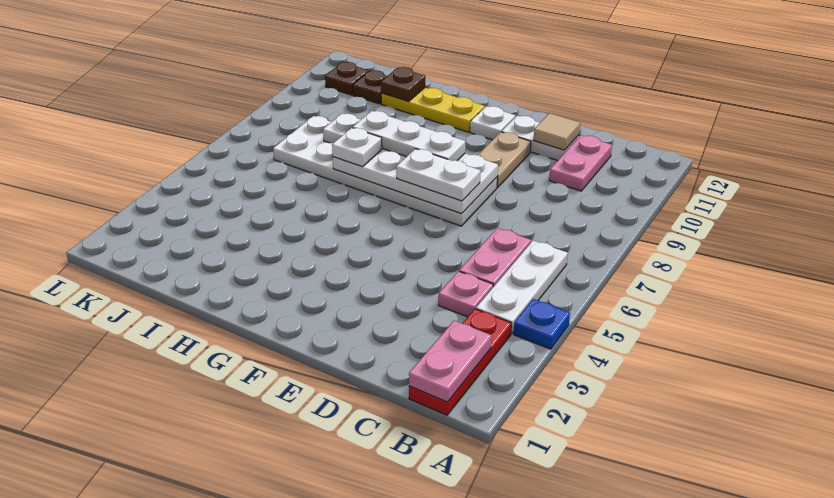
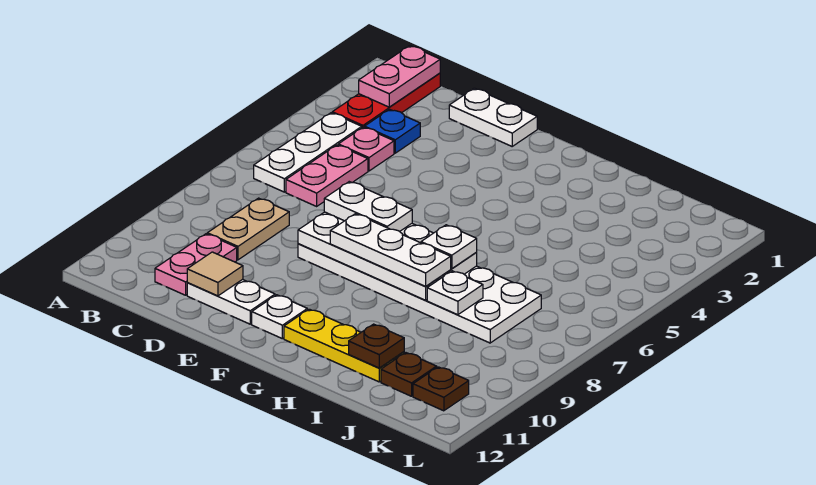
blue plate A4 level 1 -> blue plate C3 level 1
none -> white plate D1:E1 level 1
tan plate E9:E10 level 1 -> tan plate C8:C9 level 1

